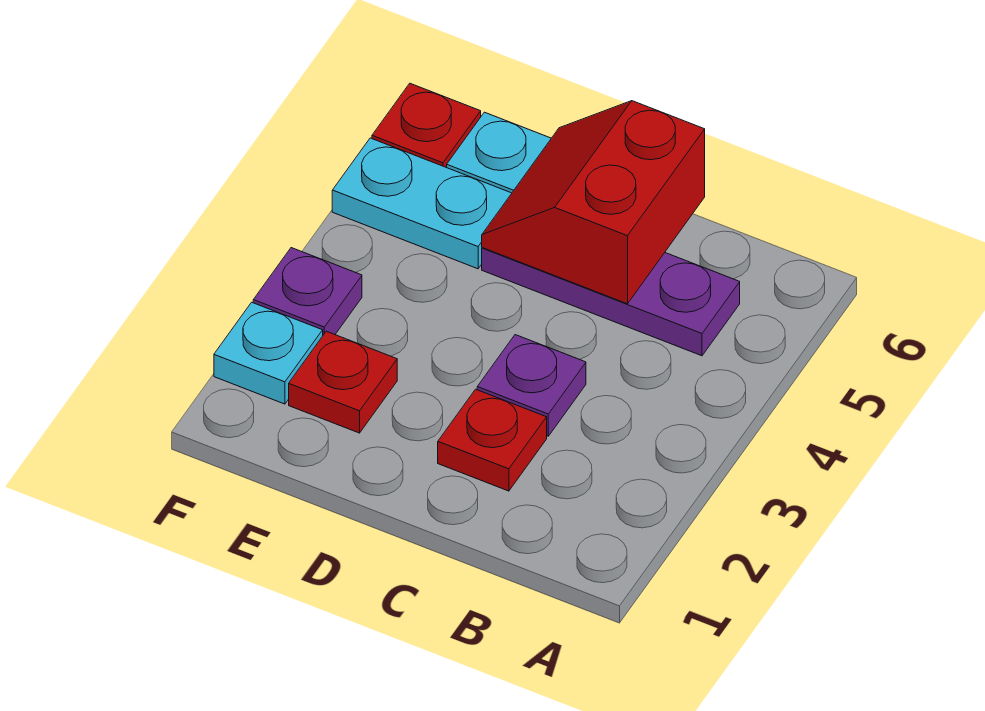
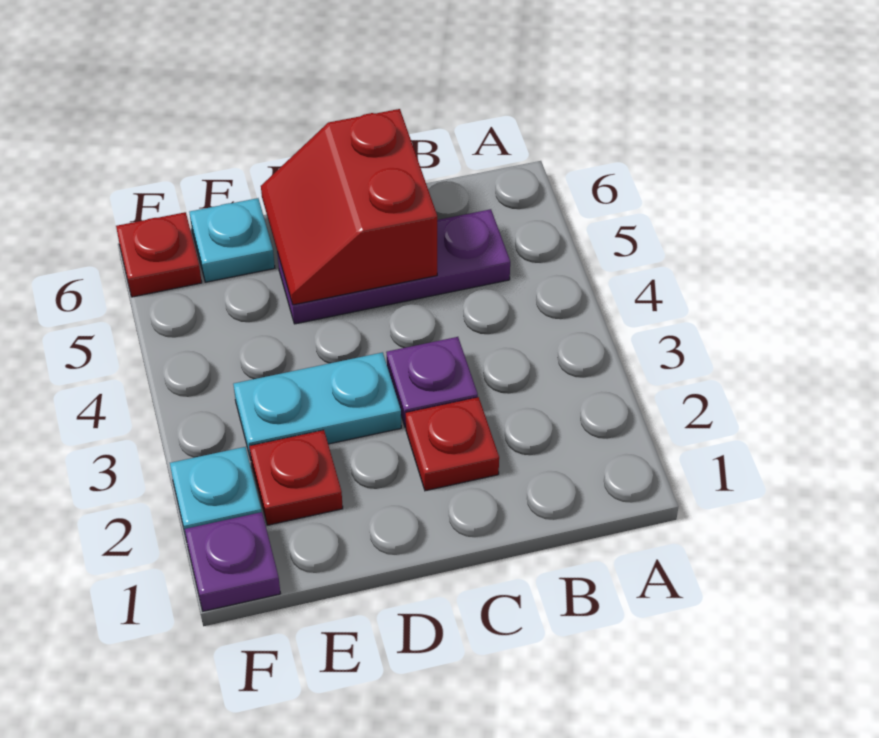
cyan plate E5:F5 level 1 -> cyan plate D3:E3 level 1
purple plate F3 level 1 -> purple plate F1 level 1

